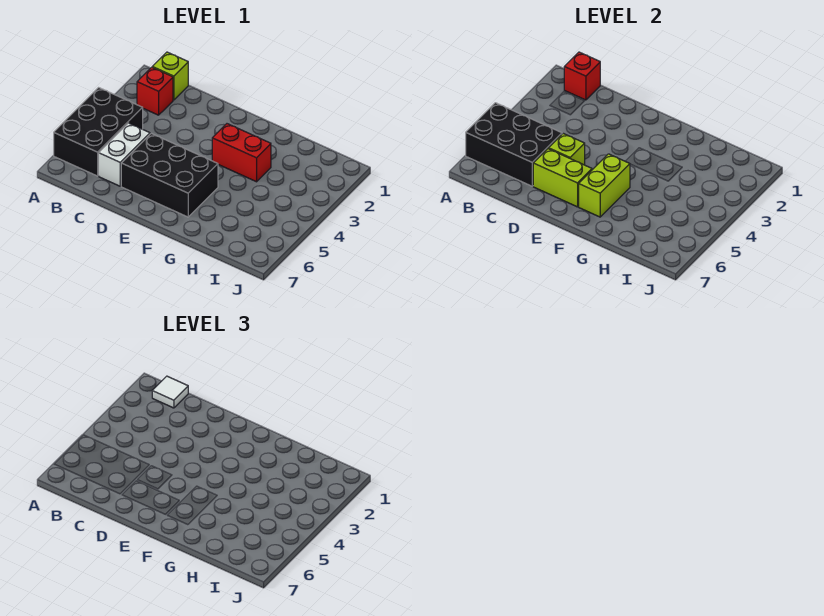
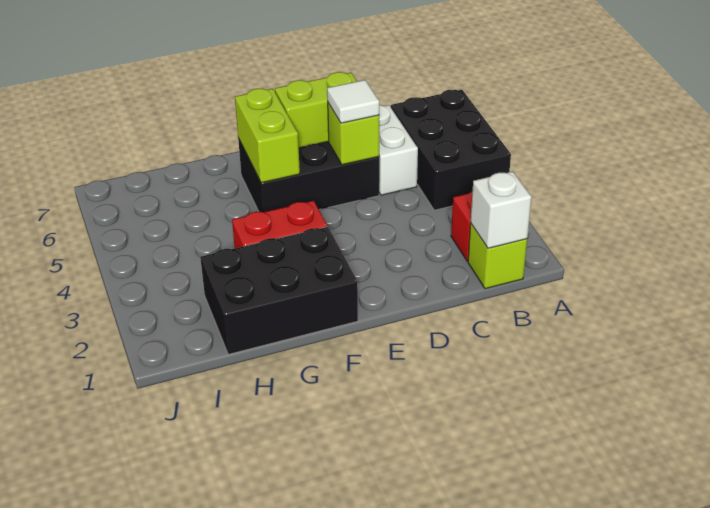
black brick A5:C6 level 2 -> black brick F1:H2 level 1
red brick B1 level 2 -> white brick B1 level 2
white tile B1 level 3 -> white tile D5 level 3

